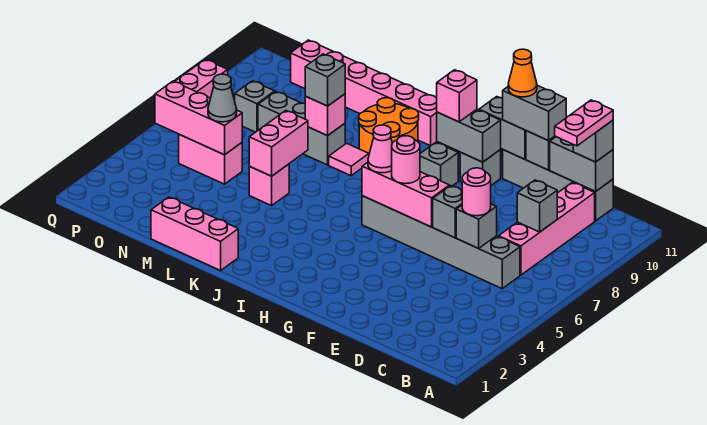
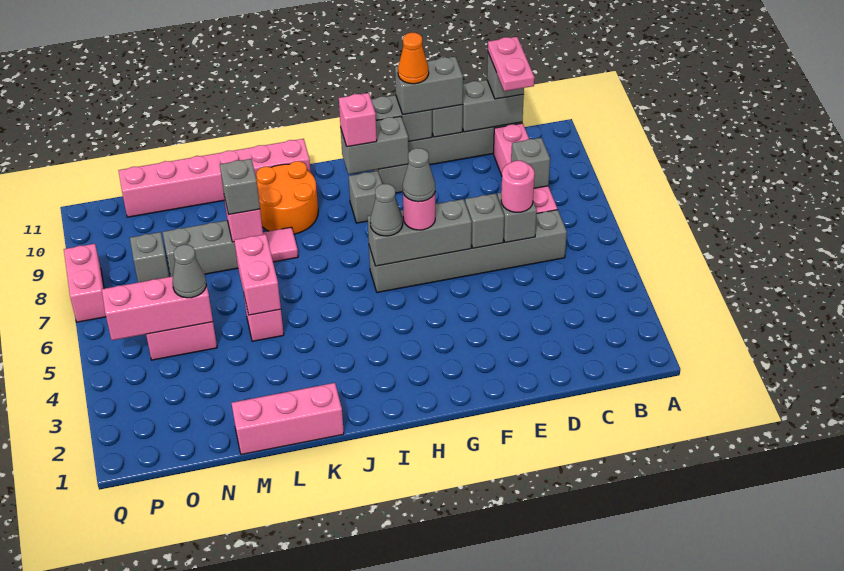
pink brick F6:H6 level 2 -> grey brick F6:H6 level 2
none -> grey cone G6 level 4
pink cone H6 level 3 -> grey cone H6 level 3

